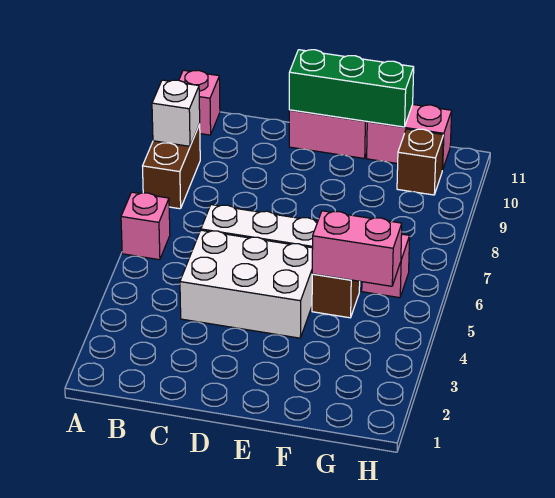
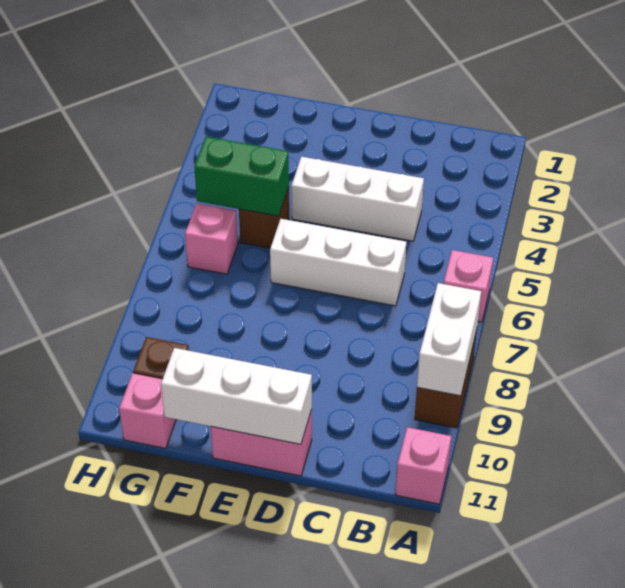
white brick A9 level 2 -> white brick A8:A9 level 2
white brick C4:E5 level 1 -> white brick C4:E4 level 1
green brick D11:F11 level 2 -> white brick D11:F11 level 2
pink brick F5:G5 level 2 -> green brick F5:G5 level 2
pink brick F11:G11 level 1 -> pink brick G11 level 1

